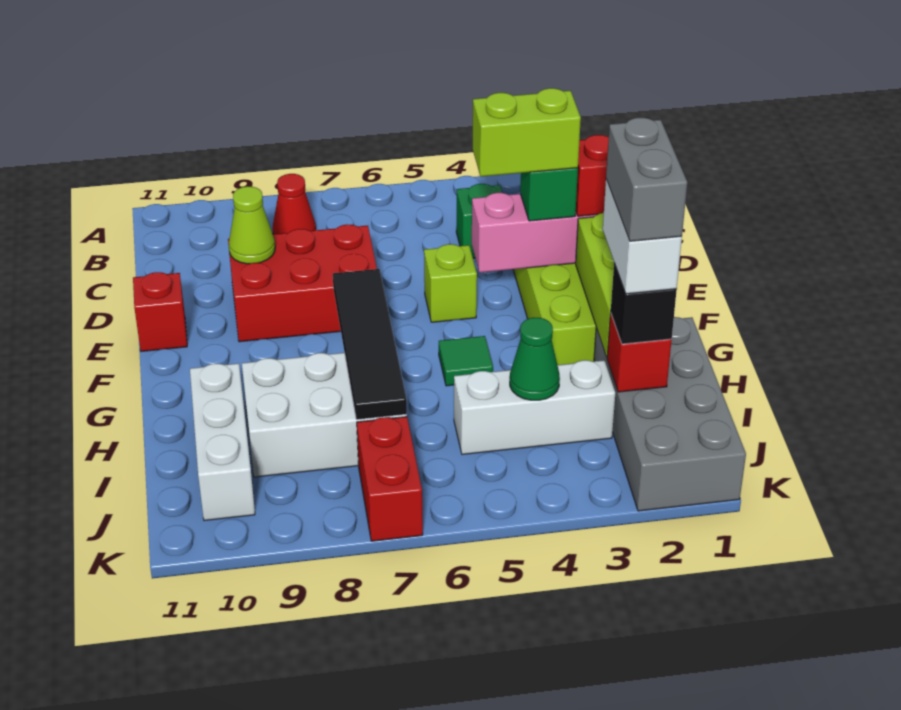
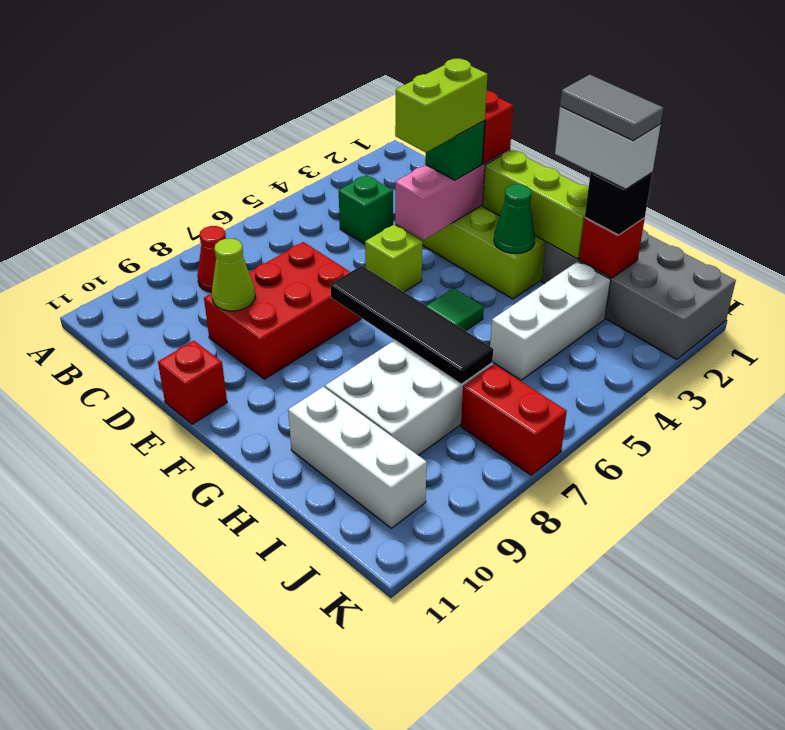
grey brick H2:I2 level 5 -> grey tile H2:I2 level 5
green cone I4 level 2 -> green cone G3 level 2

